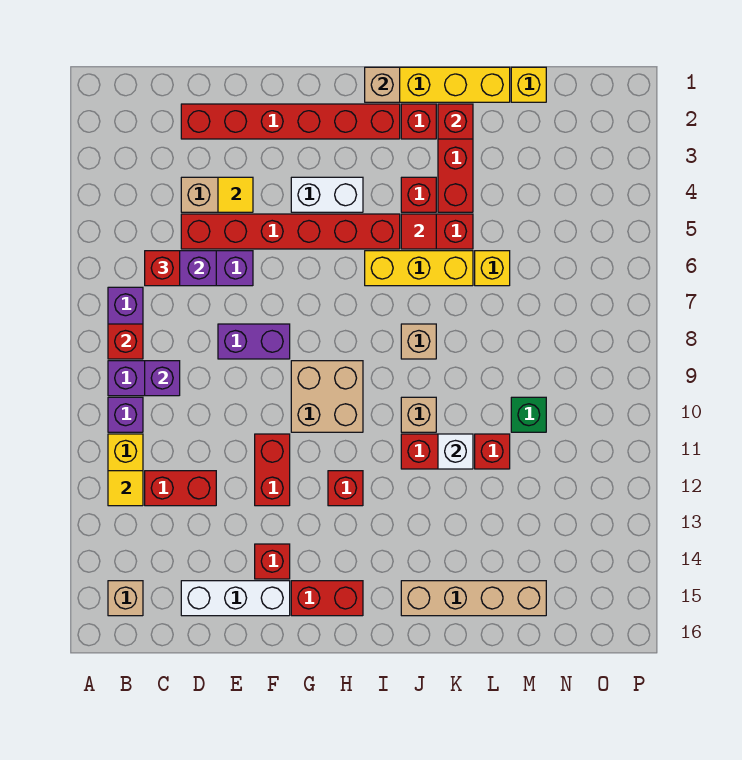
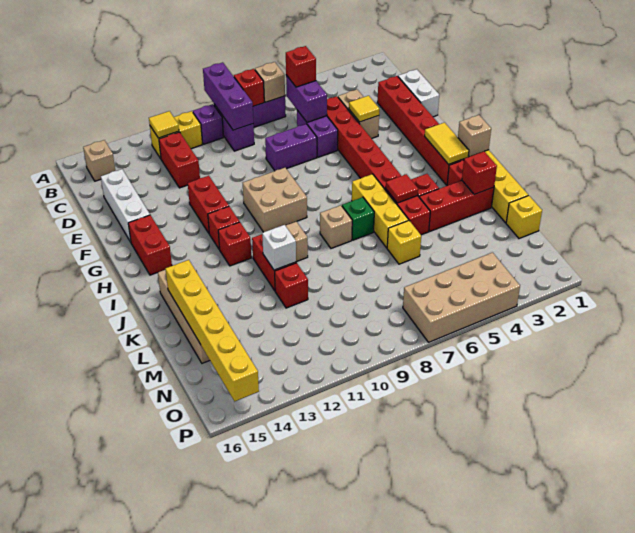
none -> tan brick B7 level 2
purple brick C9 level 2 -> purple brick A9:C9 level 2
purple brick E8:F8 level 1 -> purple brick E7:E8 level 1
red brick F11:F12 level 1 -> red brick F12:G12 level 1
red brick F14 level 1 -> red brick I12 level 1
white brick G4:H4 level 1 -> white brick D1:E1 level 1
none -> yellow tile H2:I2 level 2
none -> yellow brick K15:P15 level 2
green brick M10 level 1 -> green brick J7 level 1
none -> tan brick O4:P7 level 1

